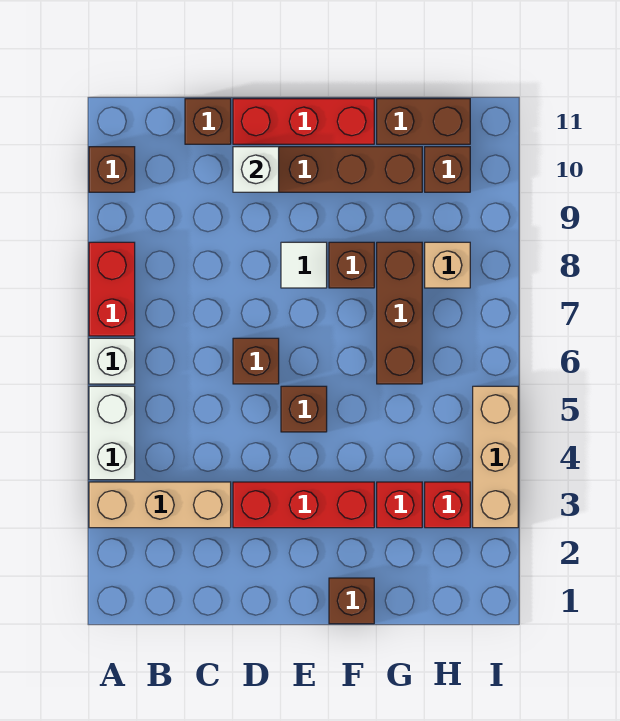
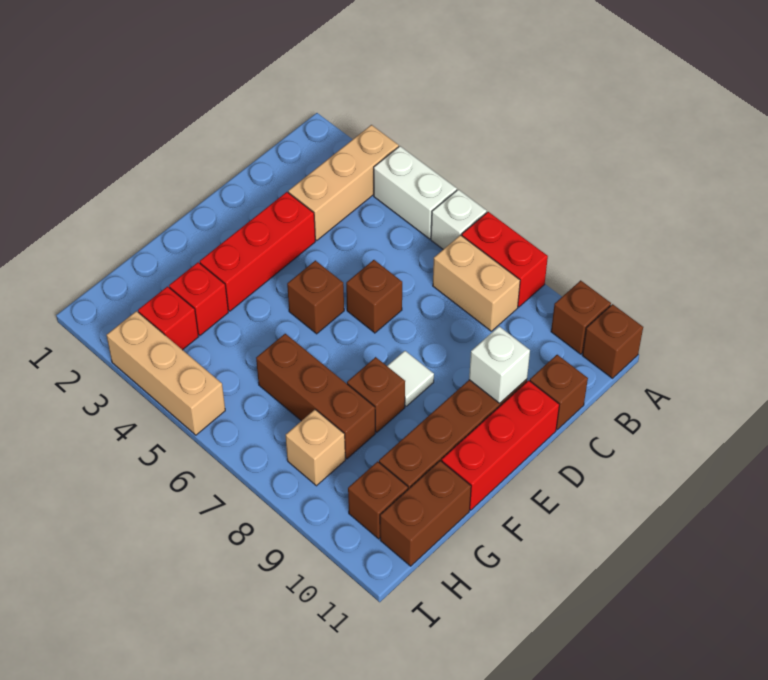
none -> tan brick B7:B8 level 1
brown brick F1 level 1 -> brown brick A11 level 1

